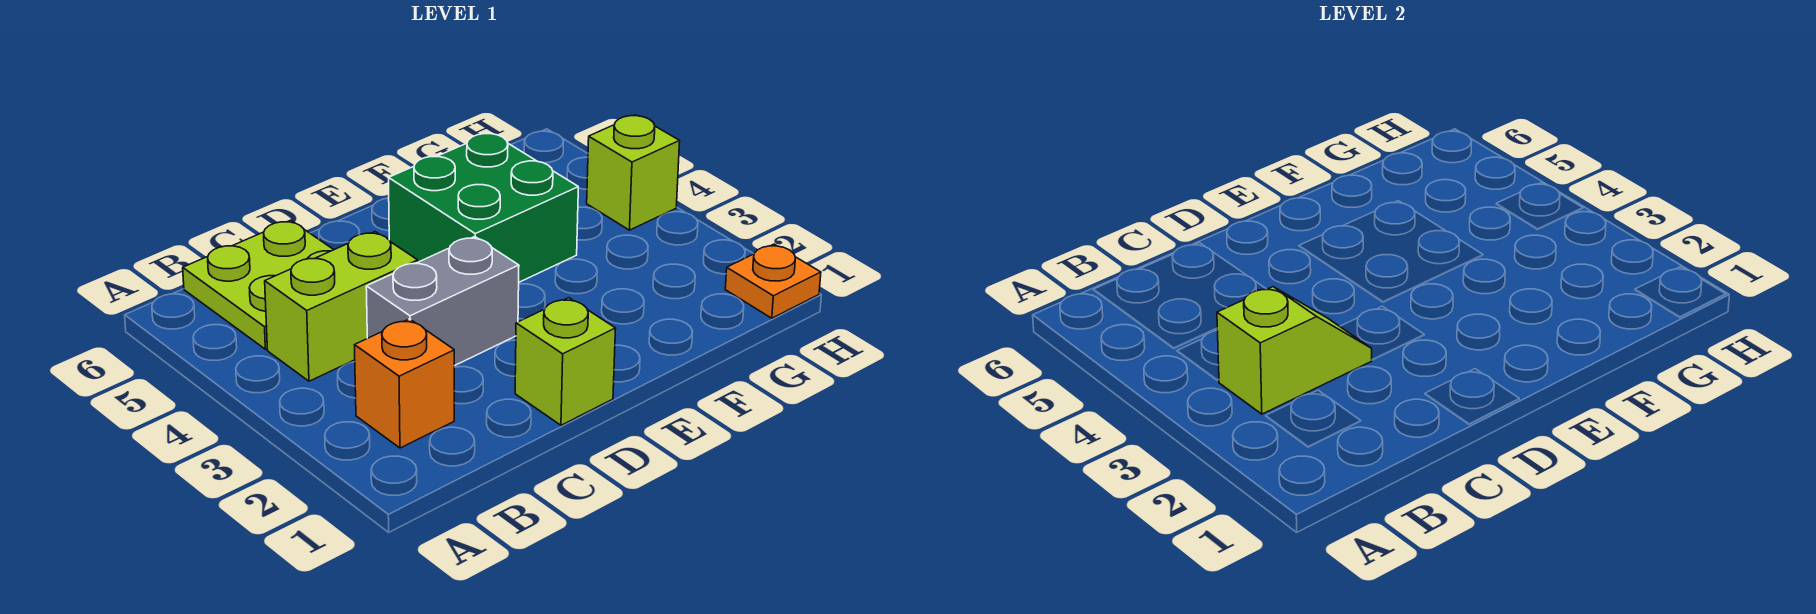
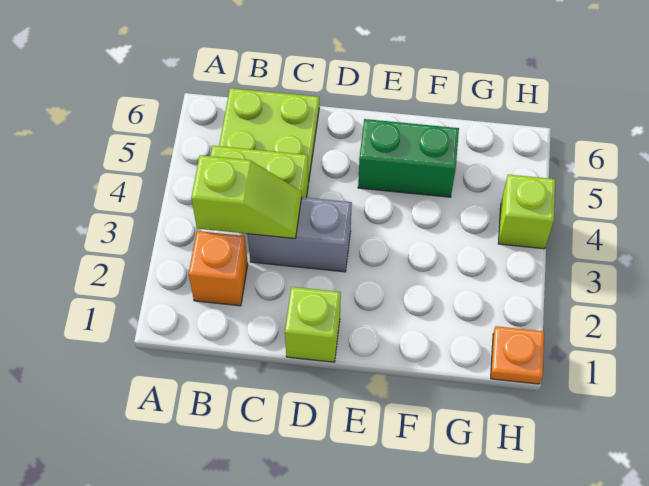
green brick E4:F5 level 1 -> green brick E5:F5 level 1

